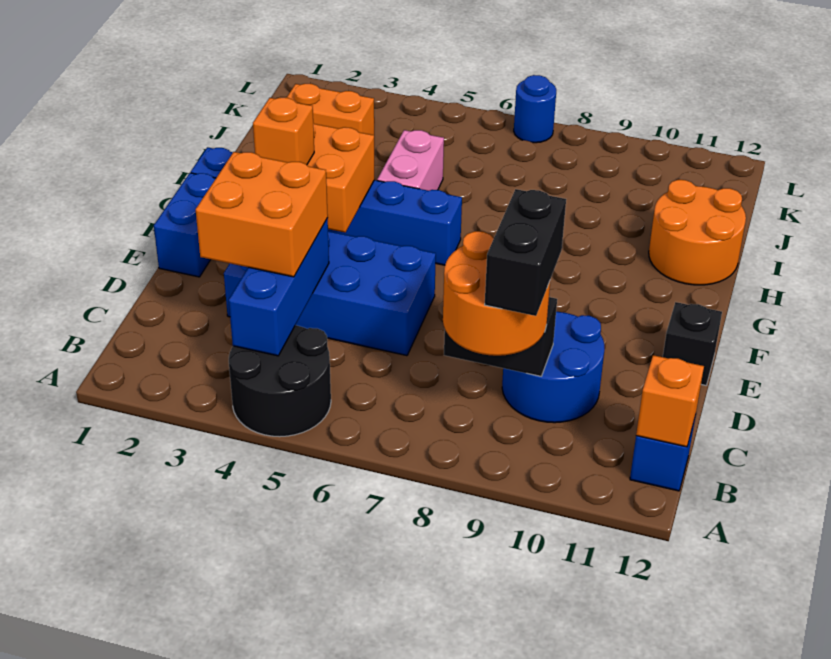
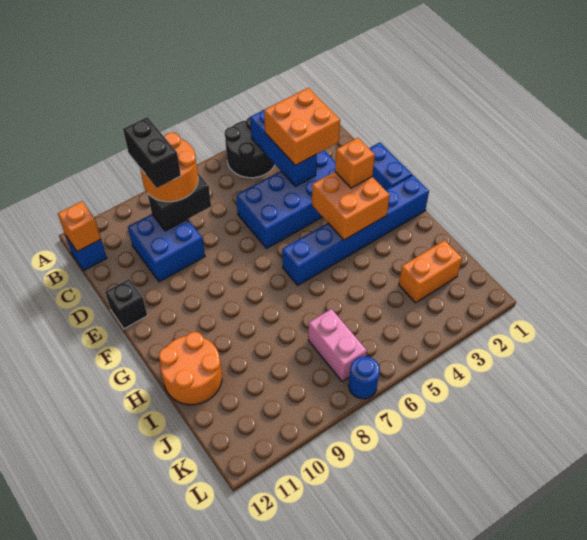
blue round brick C9:D10 level 1 -> blue brick C9:D10 level 1
pink brick H5:I5 level 1 -> pink brick J7:K7 level 1

